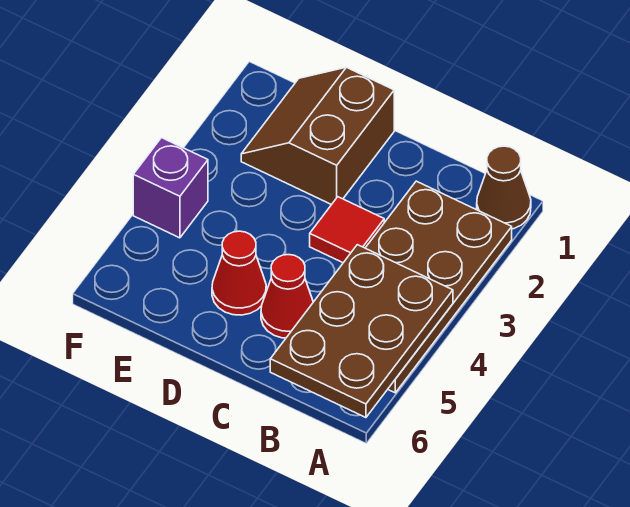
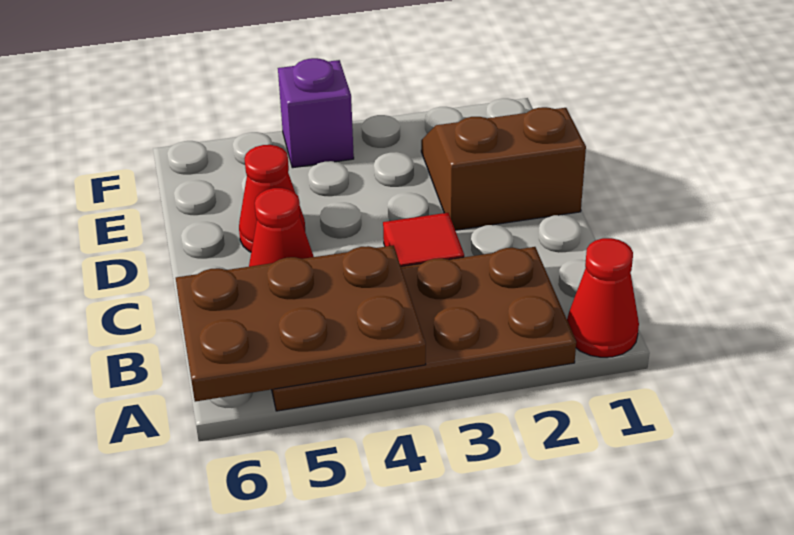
brown cone A1 level 1 -> red cone A1 level 1

